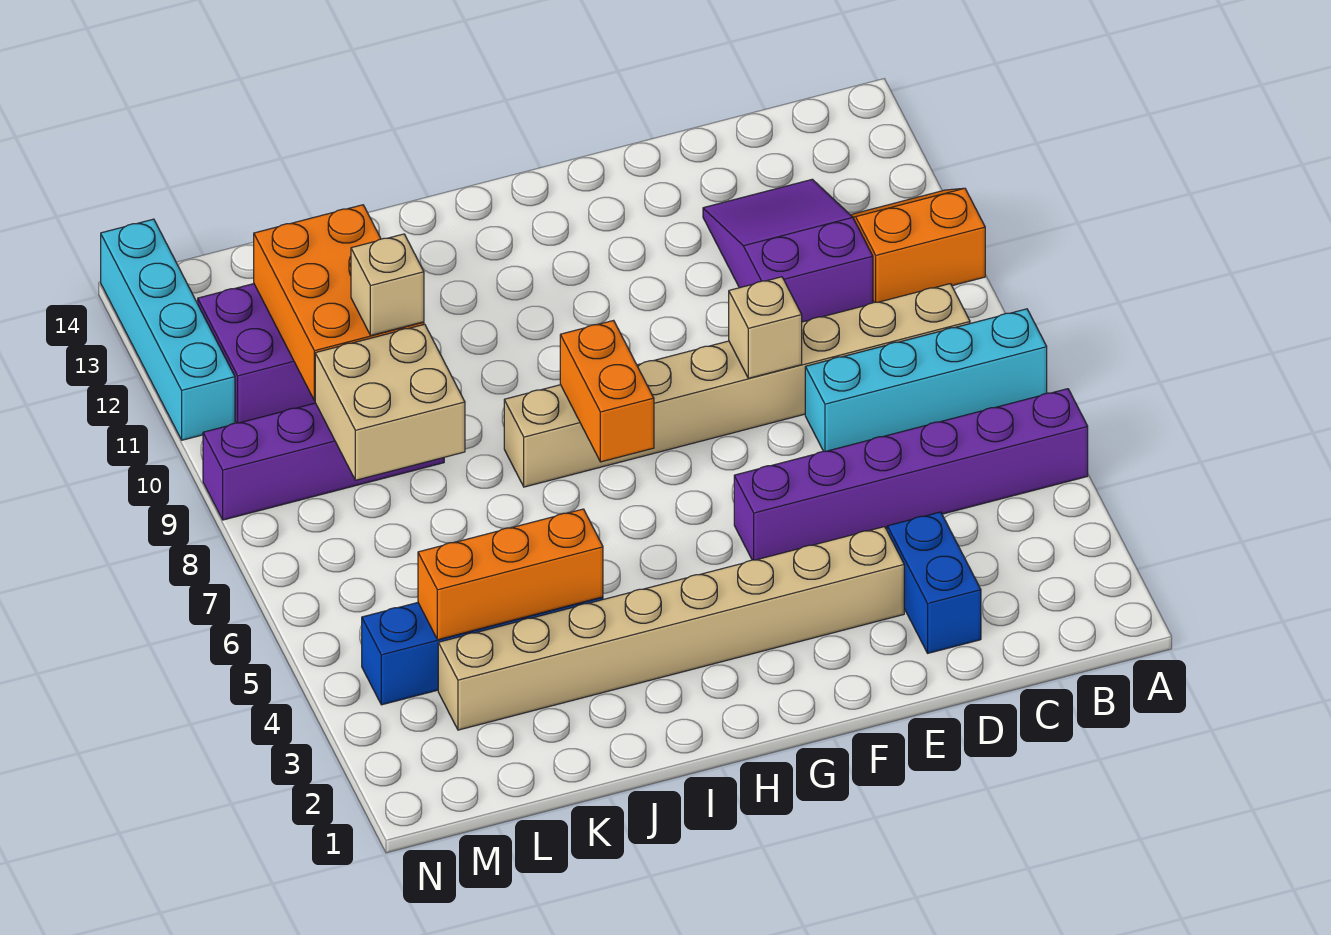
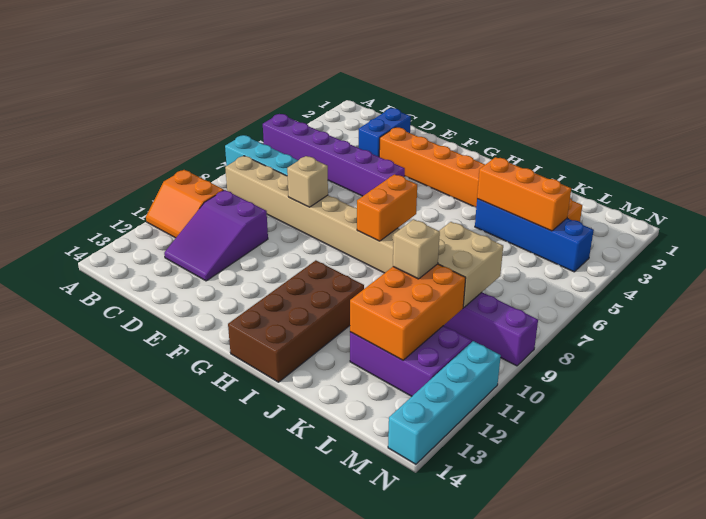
tan brick E3:L3 level 1 -> orange brick E3:L3 level 1
none -> brown brick H11:I14 level 1

